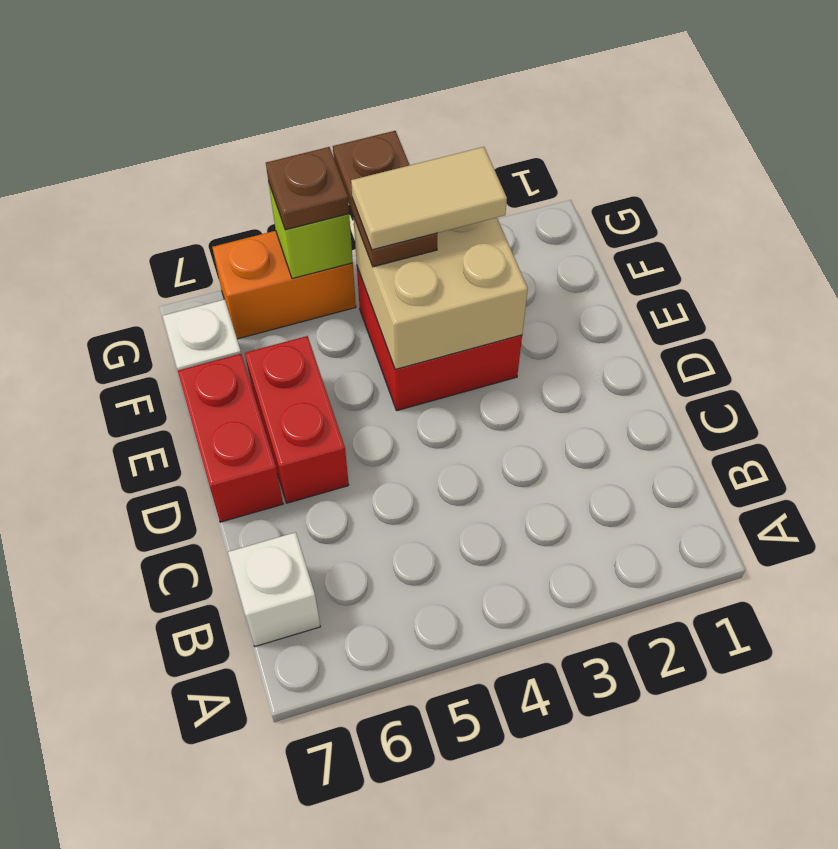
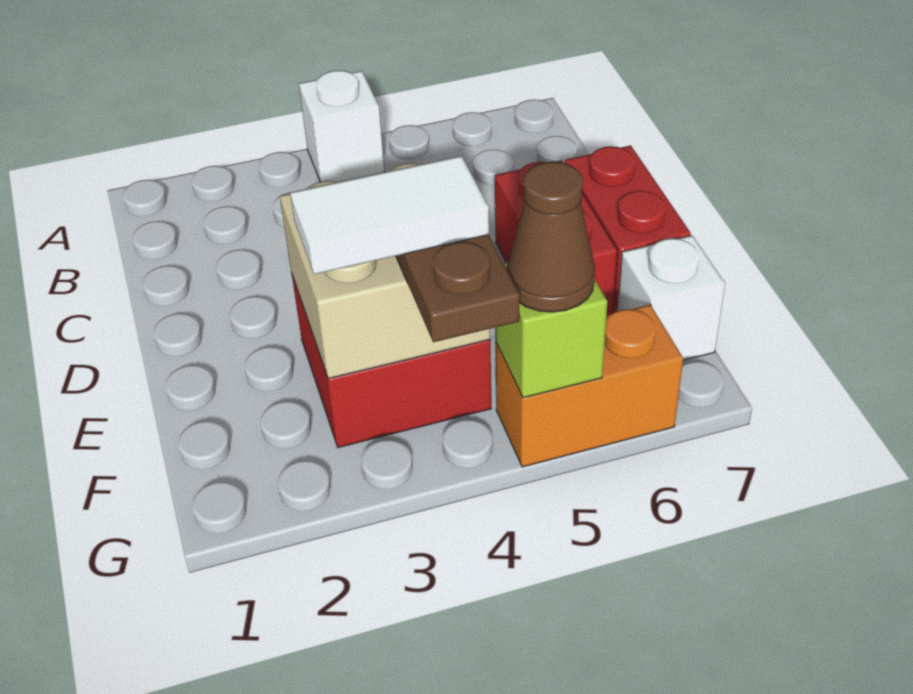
white brick B7 level 1 -> white brick A4 level 1
tan tile F3:F4 level 4 -> white tile F3:F4 level 4
brown plate G5 level 3 -> brown cone G5 level 3

